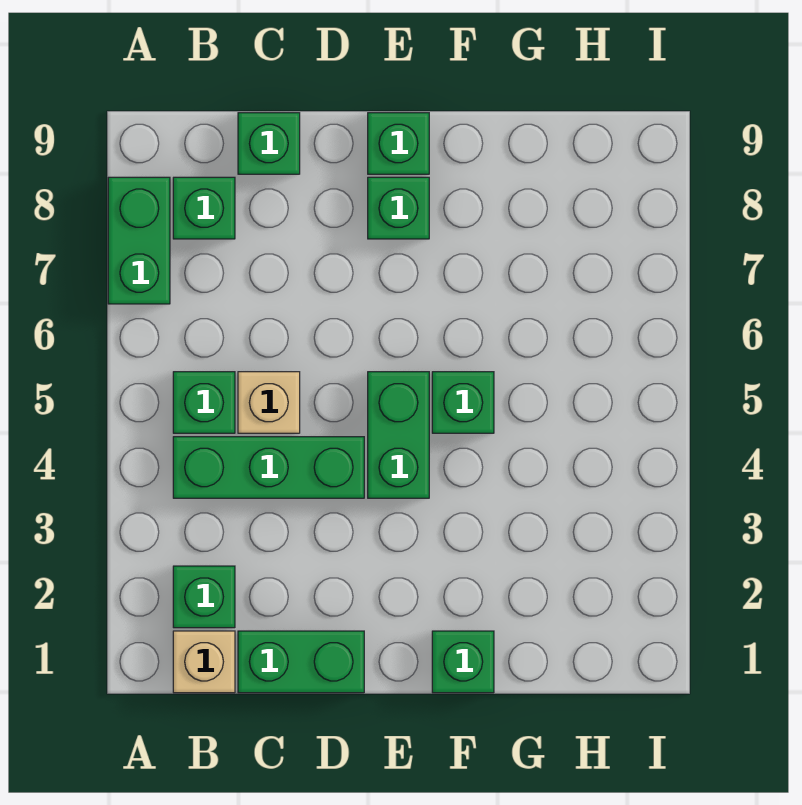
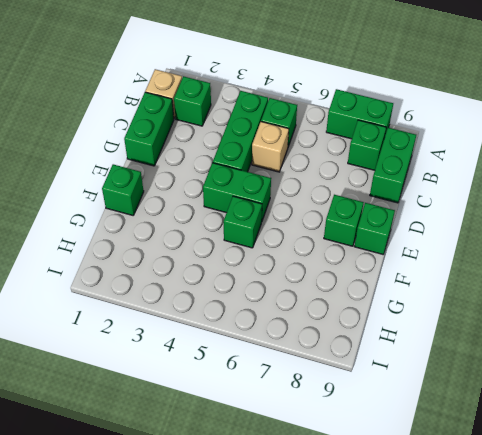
green brick C9 level 1 -> green brick B9:C9 level 1

